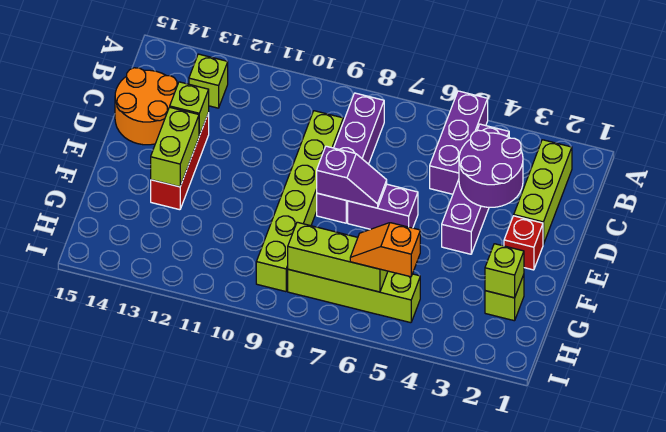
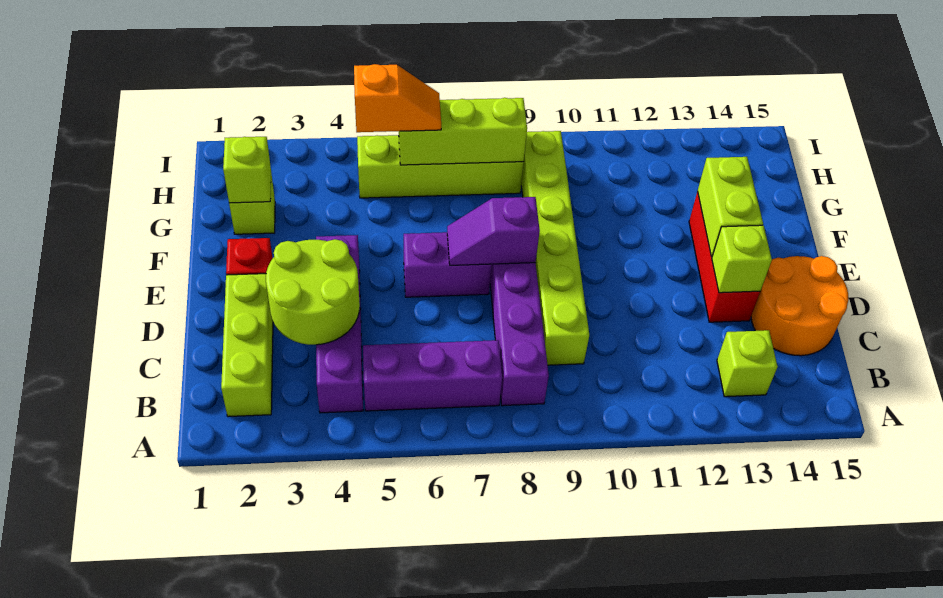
purple brick A5:C5 level 1 -> purple brick B5:B7 level 1
purple round brick C3:D4 level 2 -> lime round brick C3:D4 level 2

